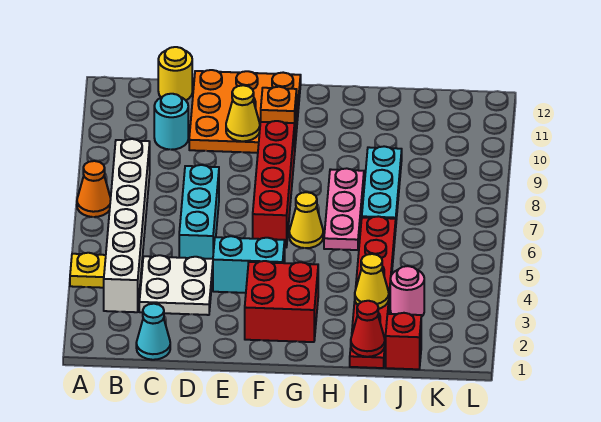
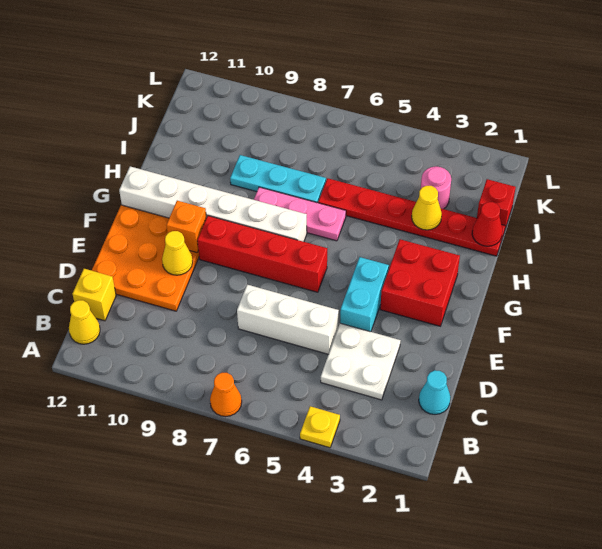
white brick B3:B8 level 1 -> white brick G7:G12 level 1
cyan round brick C10 level 1 -> none
yellow round brick C12 level 1 -> yellow brick C12 level 1
cyan brick D5:D7 level 1 -> white brick D5:D7 level 1
yellow cone G6 level 1 -> yellow cone B12 level 1

